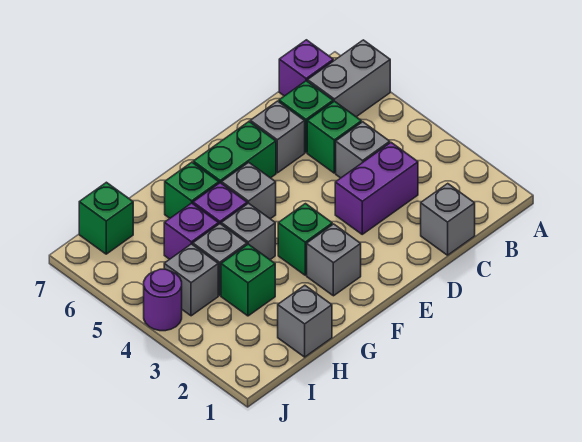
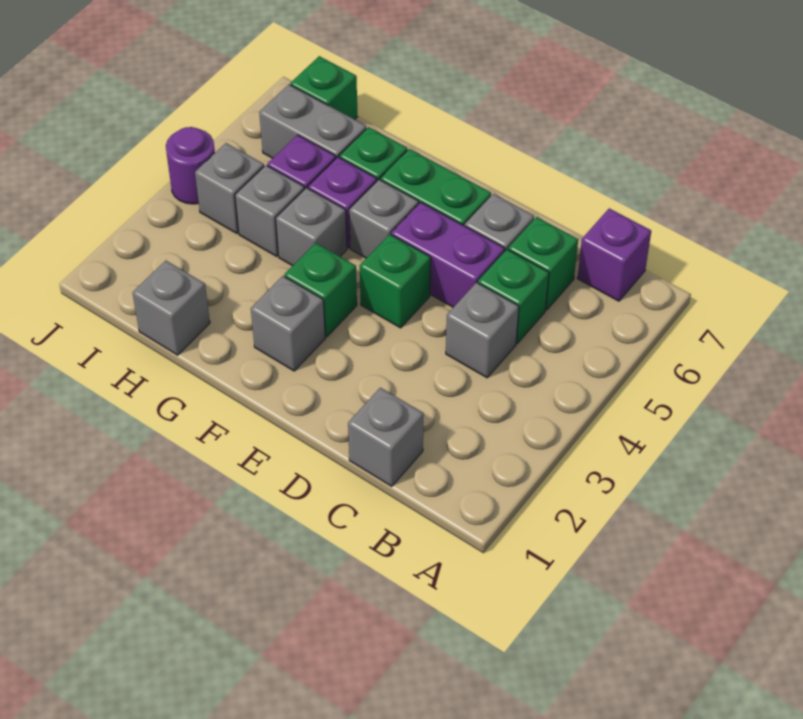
grey brick A6:B6 level 1 -> grey brick H6:I6 level 1
purple brick C3:D3 level 1 -> purple brick D5:E5 level 1
green brick H3 level 1 -> green brick E4 level 1

